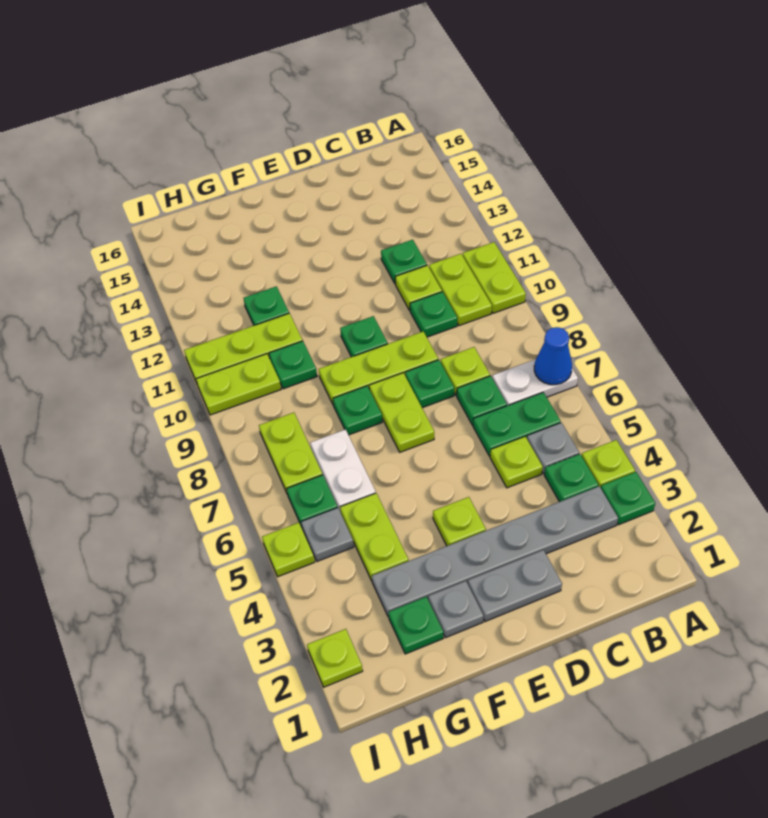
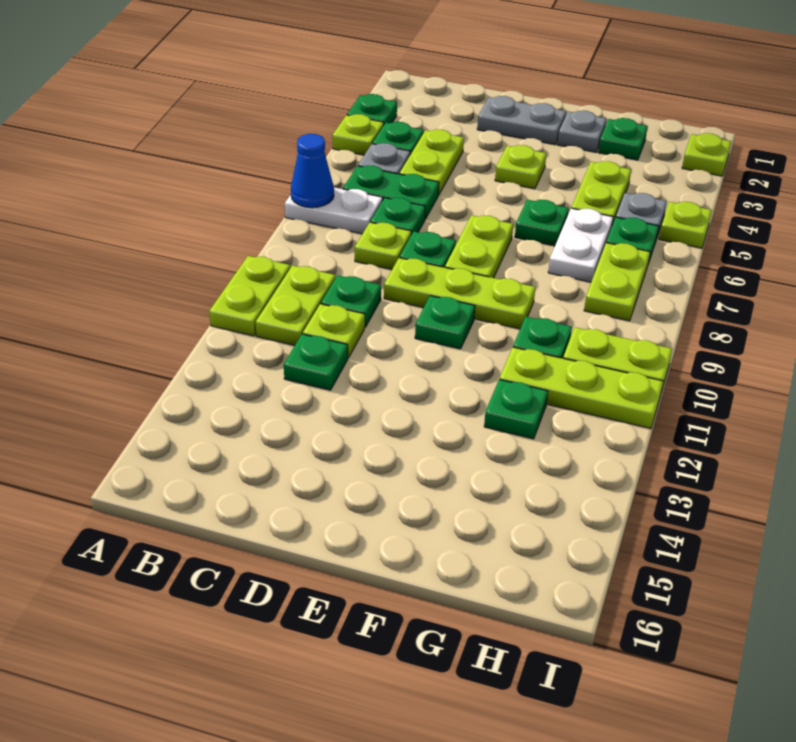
grey plate B3:G3 level 1 -> none
lime plate C5 level 1 -> lime plate C4:C5 level 1
green plate F8 level 1 -> green plate F6 level 1

